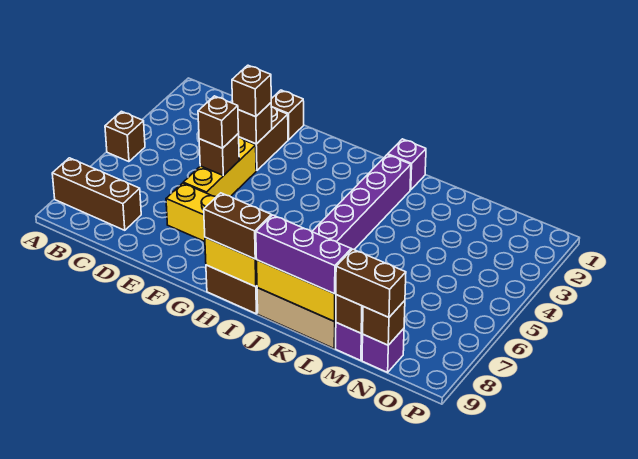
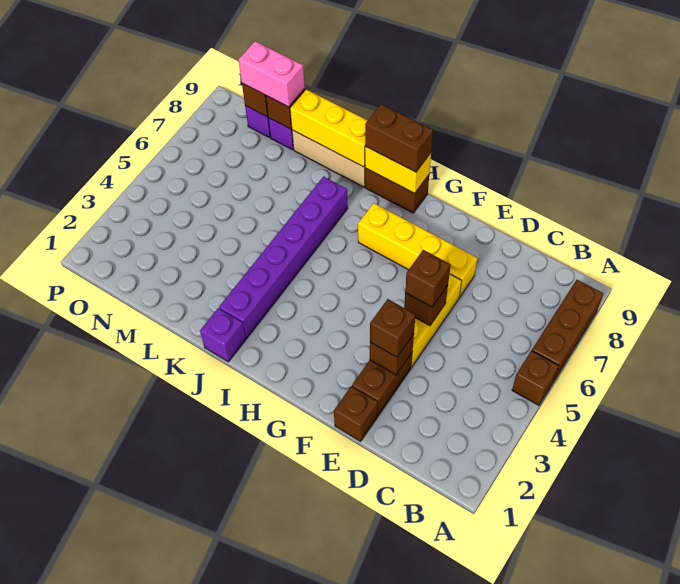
brown brick A8:C8 level 1 -> brown brick A6:A8 level 1
purple brick J9:L9 level 3 -> none
brown brick M9:N9 level 3 -> pink brick M9:N9 level 3

